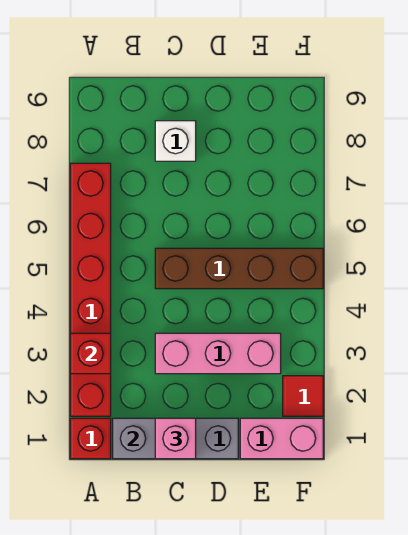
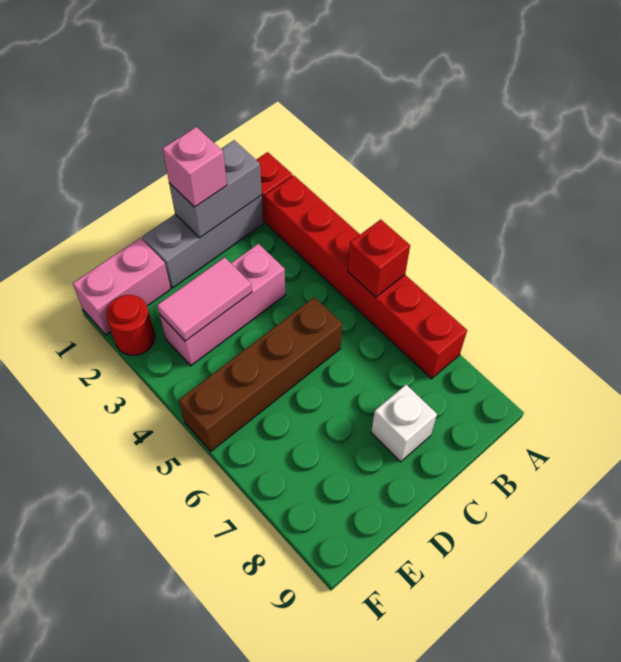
red brick A3 level 2 -> red brick A5 level 2
none -> pink tile D3:E3 level 2
red tile F2 level 1 -> red round brick F2 level 1

